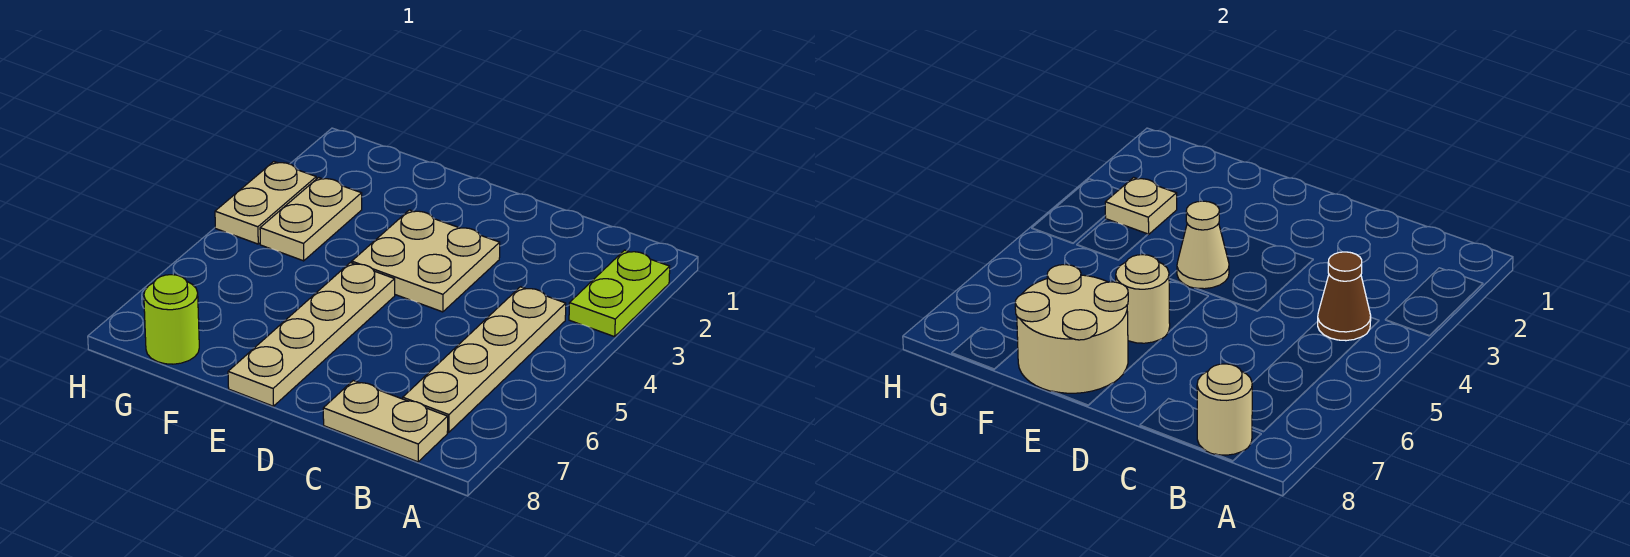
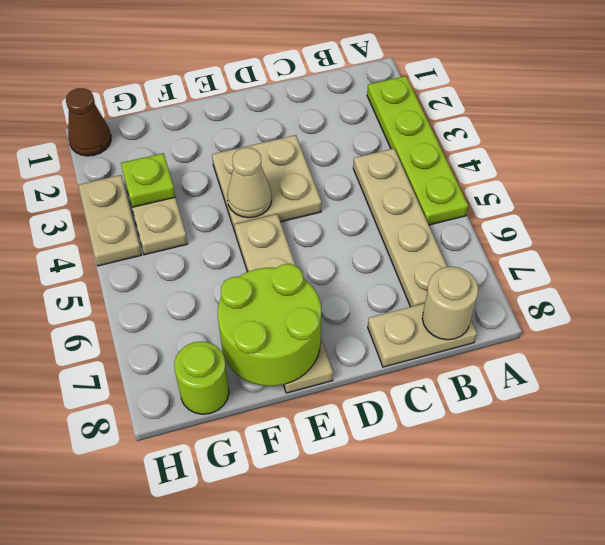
lime plate A2:A3 level 1 -> lime plate A2:A5 level 1
brown cone B4 level 2 -> brown cone H1 level 1
tan round brick E6 level 2 -> none
tan round brick E7:F8 level 2 -> lime round brick E7:F8 level 2
tan plate G3 level 2 -> lime plate G3 level 2

